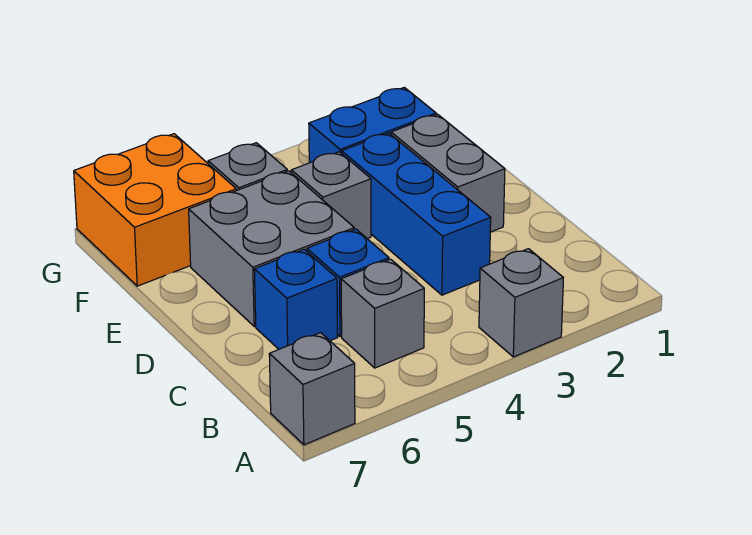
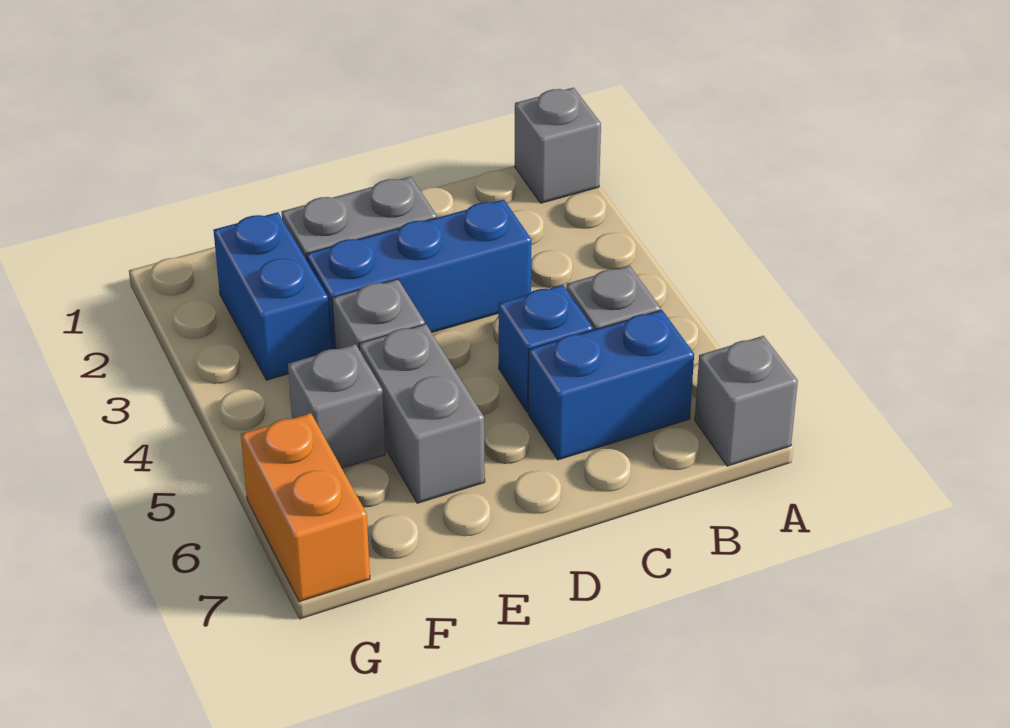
grey brick A3 level 1 -> grey brick A1 level 1
blue brick C6 level 1 -> blue brick B6:C6 level 1
grey brick D5:E6 level 1 -> grey brick E5:E6 level 1
orange brick F6:G7 level 1 -> orange brick G6:G7 level 1

